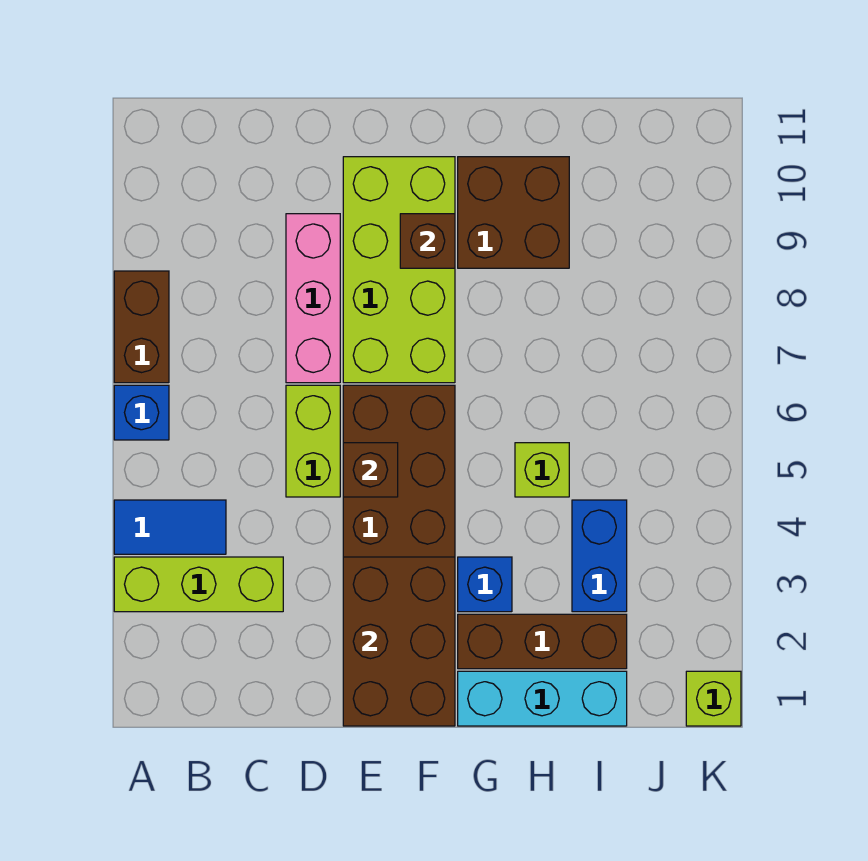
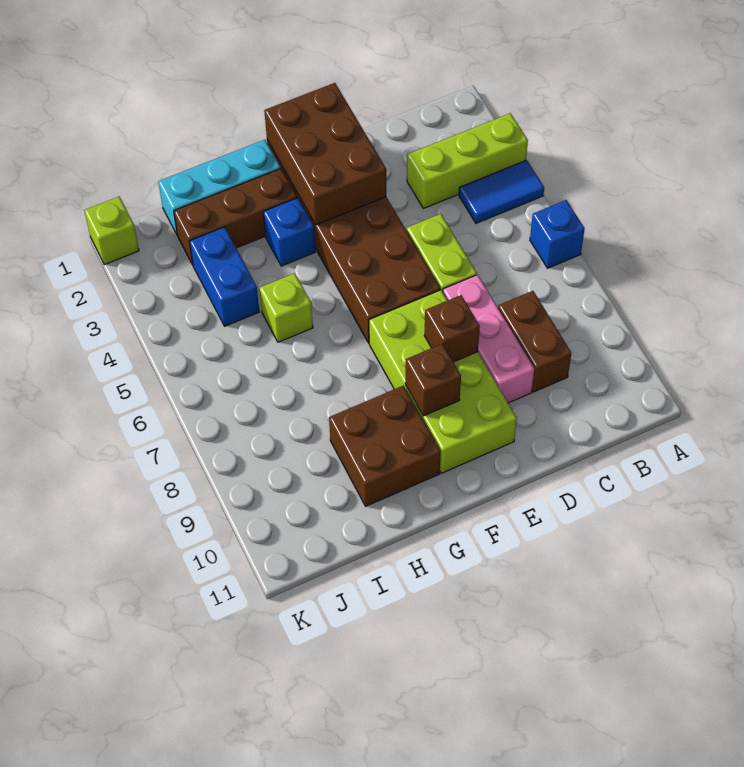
brown brick A7:A8 level 1 -> brown brick C8:C9 level 1
brown brick E5 level 2 -> brown brick E8 level 2

